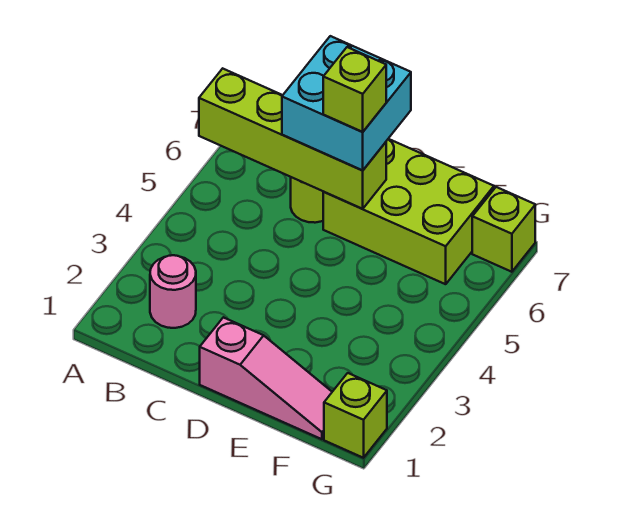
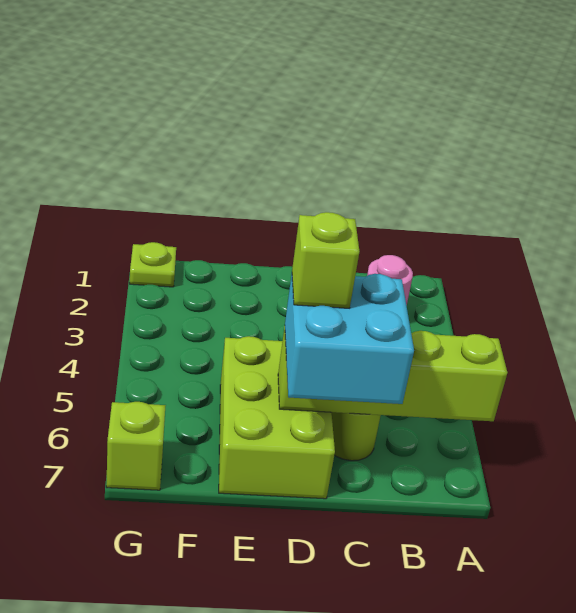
pink slope D1:F1 level 1 top D -> none
lime brick D6:F7 level 1 -> lime brick D5:E7 level 1
lime brick G1 level 1 -> lime plate G1 level 1

